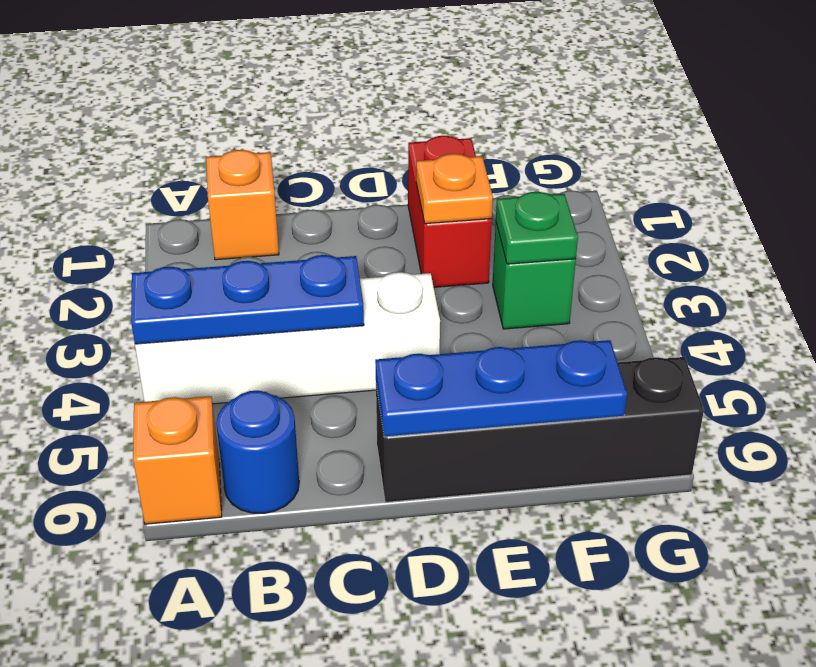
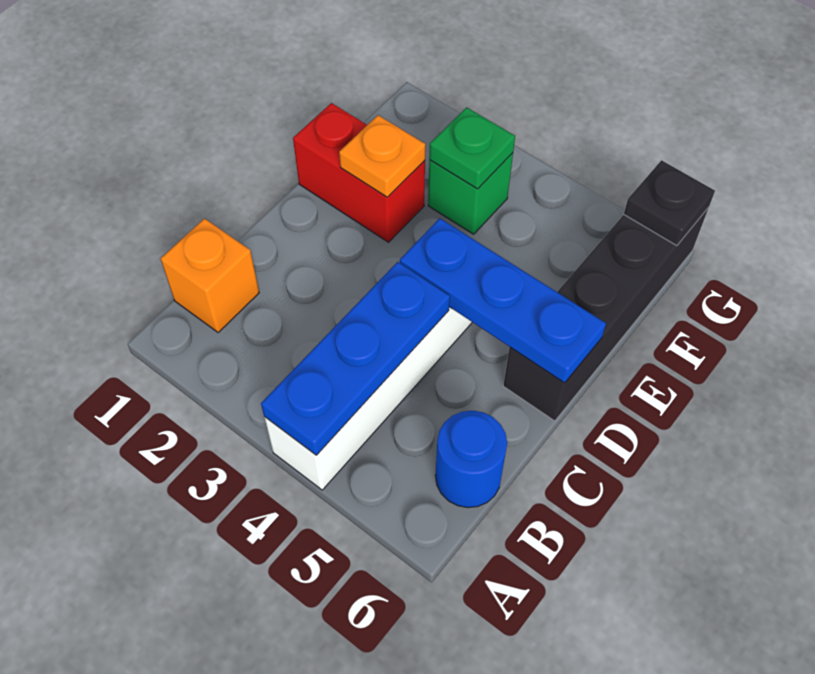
orange brick A6 level 1 -> none
blue plate D6:F6 level 2 -> blue plate D4:D6 level 2
none -> black plate G6 level 2

